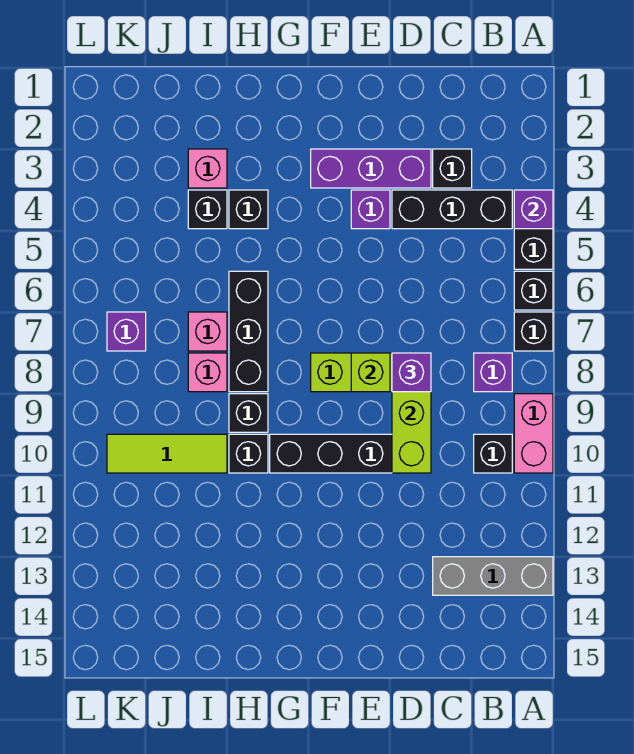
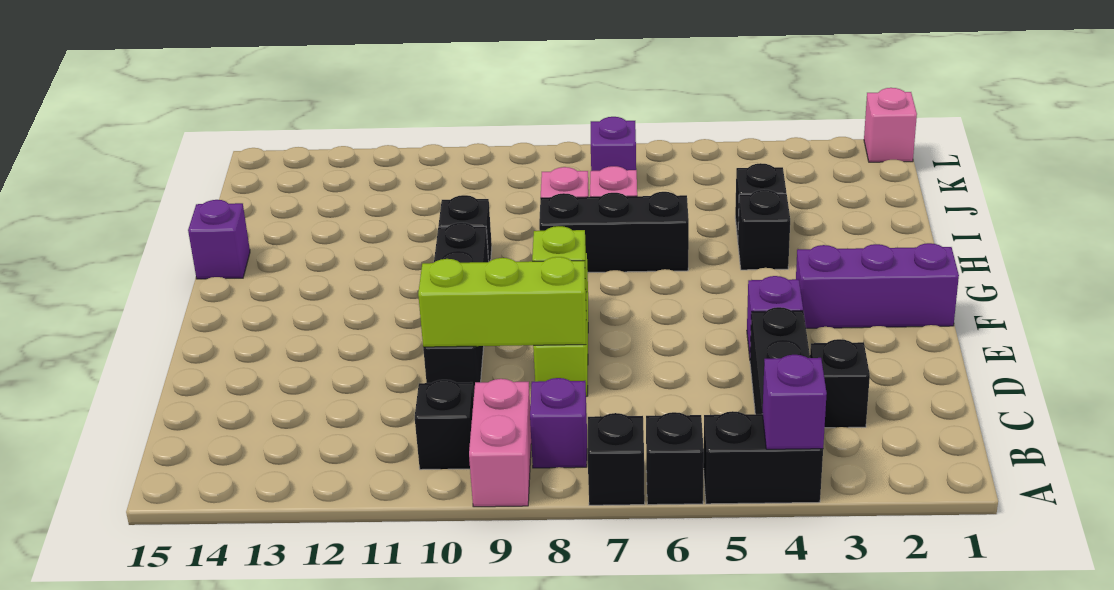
pink brick A9:A10 level 1 -> pink brick A9:B9 level 1
grey brick A13:C13 level 1 -> none
purple brick D3:F3 level 1 -> purple brick F1:F3 level 1
purple brick D8 level 3 -> purple brick H15 level 1
black brick H9 level 1 -> none
pink brick I3 level 1 -> pink brick L1 level 1
lime tile I10:K10 level 1 -> none

